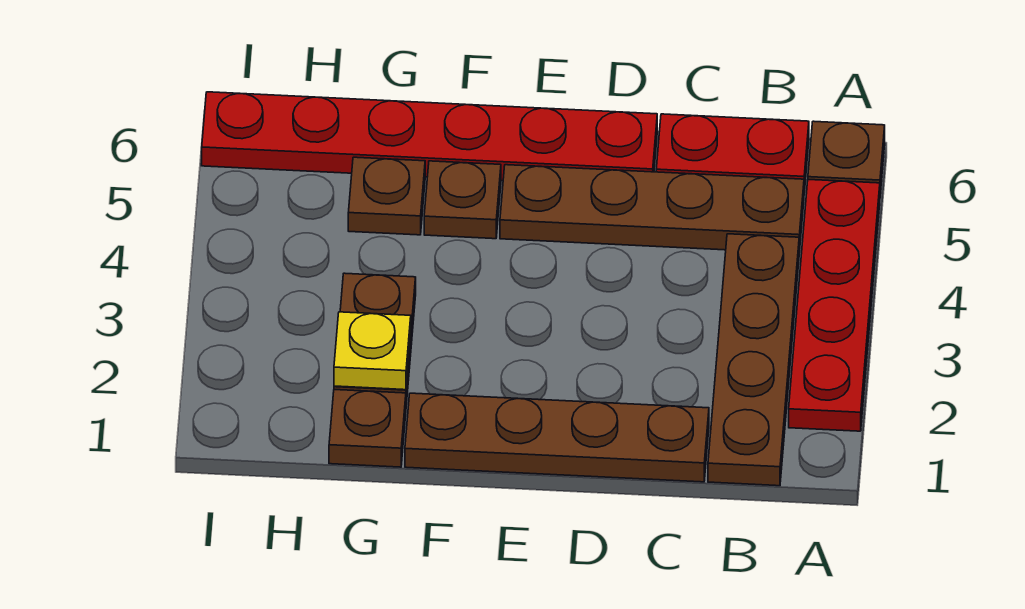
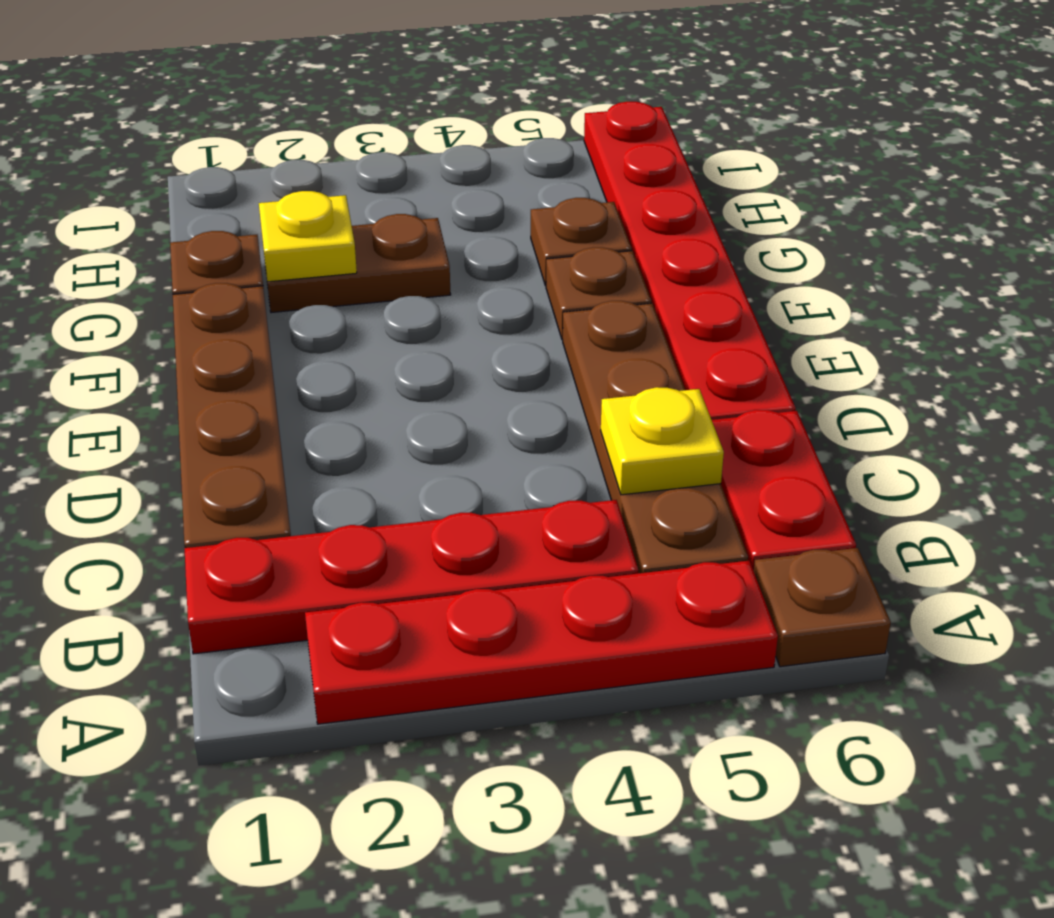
brown plate B1:B4 level 1 -> red plate B1:B4 level 1
none -> yellow plate C5 level 2

